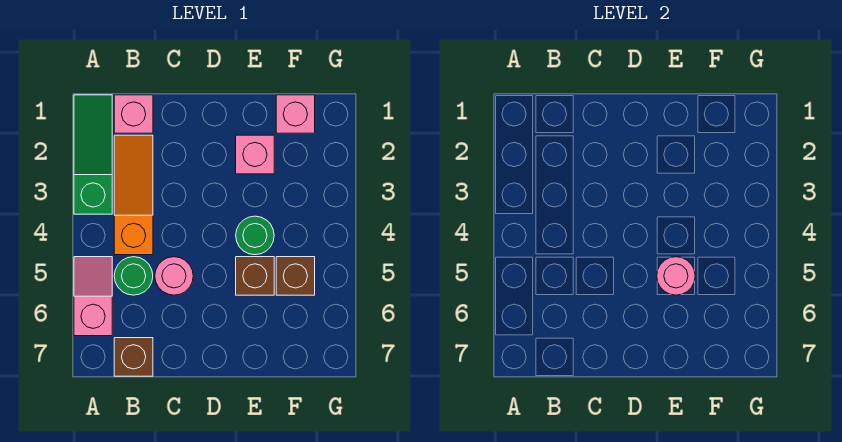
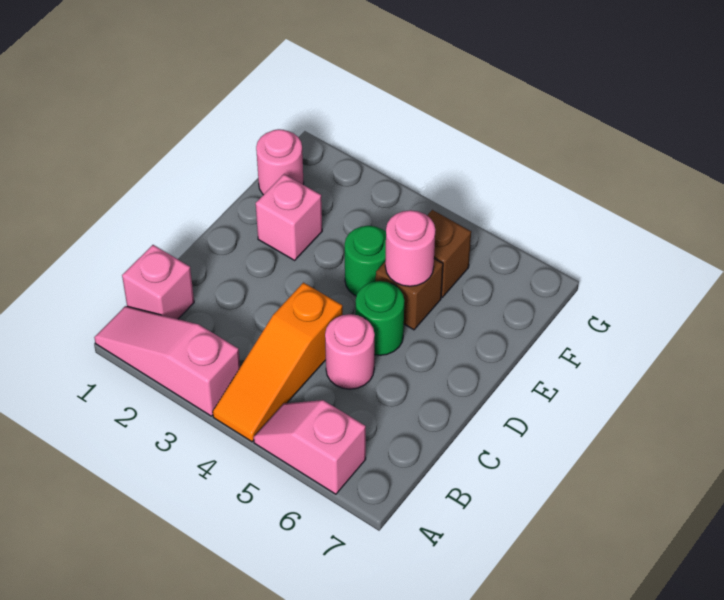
green slope A1:A3 level 1 top 3 -> pink slope A1:A3 level 1 top 3
orange slope B2:B4 level 1 top 4 -> orange slope A4:C4 level 1 top C
green round brick B5 level 1 -> green round brick D5 level 1
brown brick B7 level 1 -> none
pink brick F1 level 1 -> pink round brick F1 level 1

